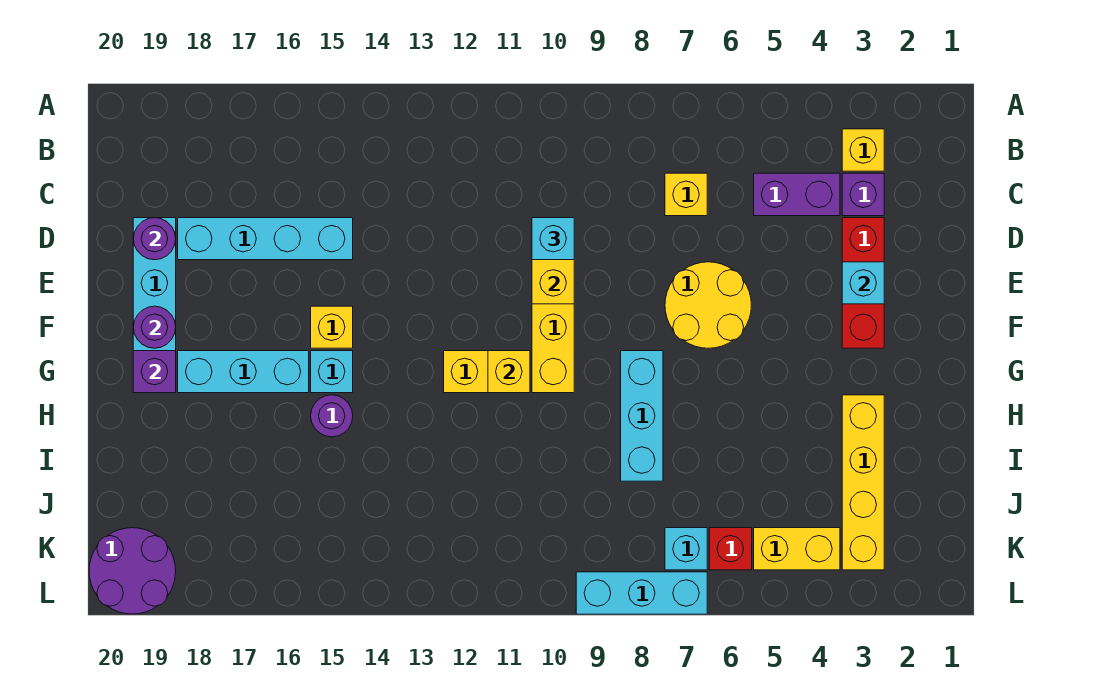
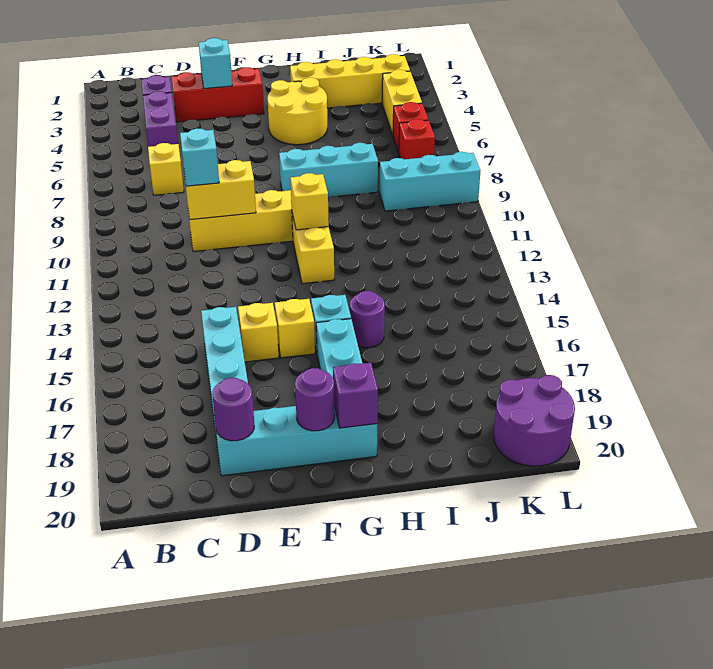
yellow brick B3 level 1 -> yellow brick E15 level 1
yellow round brick E6:F7 level 1 -> yellow round brick G4:H5 level 1
cyan brick K7 level 1 -> red brick K7 level 1
cyan brick L7:L9 level 1 -> cyan brick J9:L9 level 1

